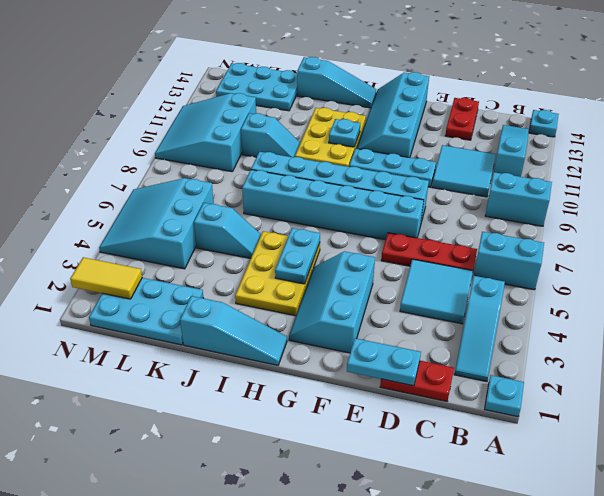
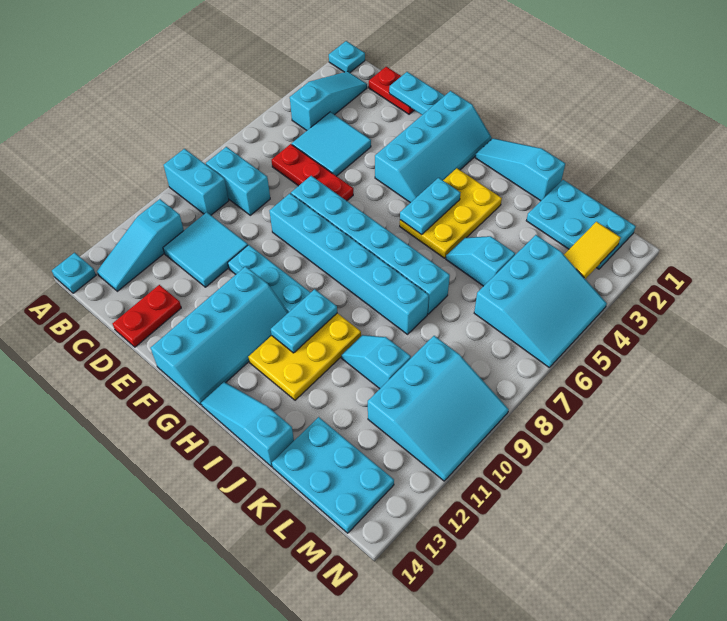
cyan brick A6:B6 level 1 -> cyan brick B8:C8 level 1
cyan slope F2:G4 level 1 top F -> cyan slope F1:G4 level 1 top F
cyan plate H11 level 2 -> cyan plate H10:H11 level 2
yellow tile M2:N2 level 2 -> yellow tile M2:M3 level 2

